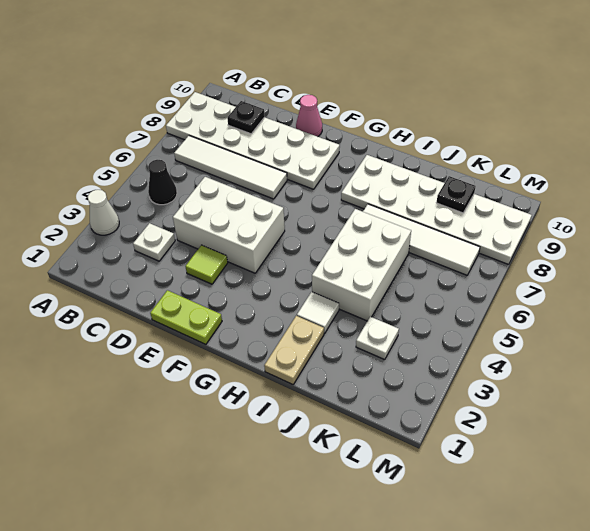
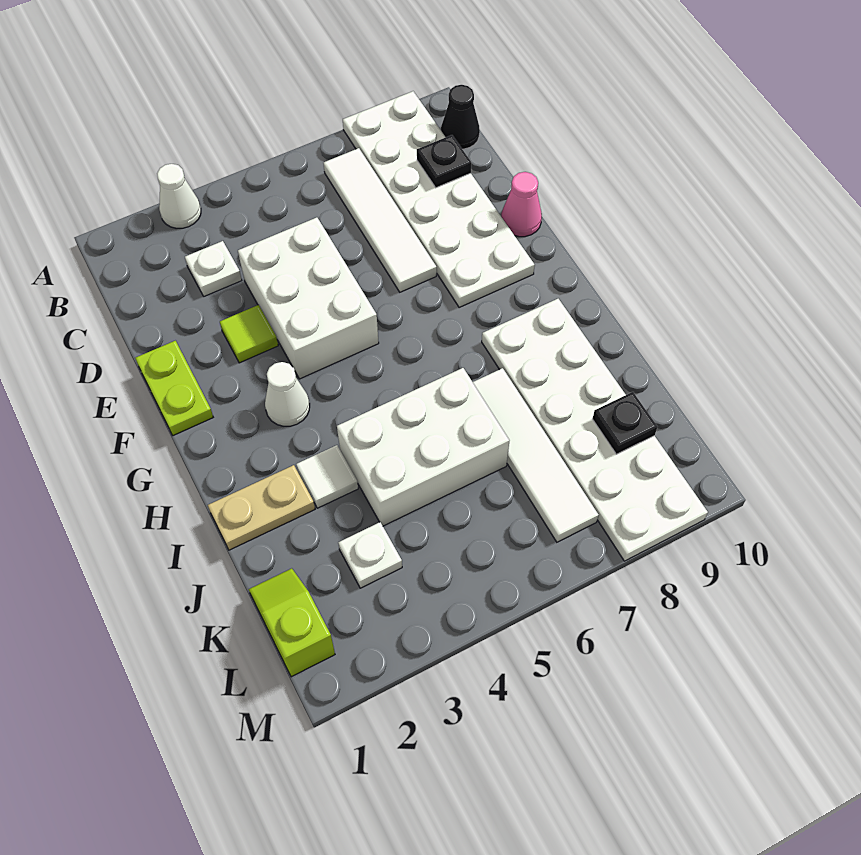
black cone B5 level 1 -> black cone B10 level 1
none -> white cone G3 level 1
none -> lime slope K1:L1 level 1 top L

